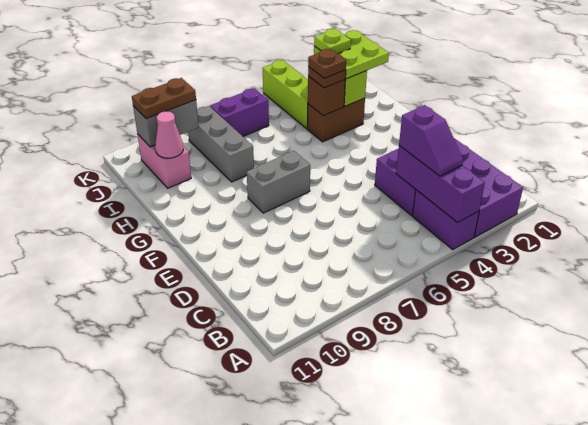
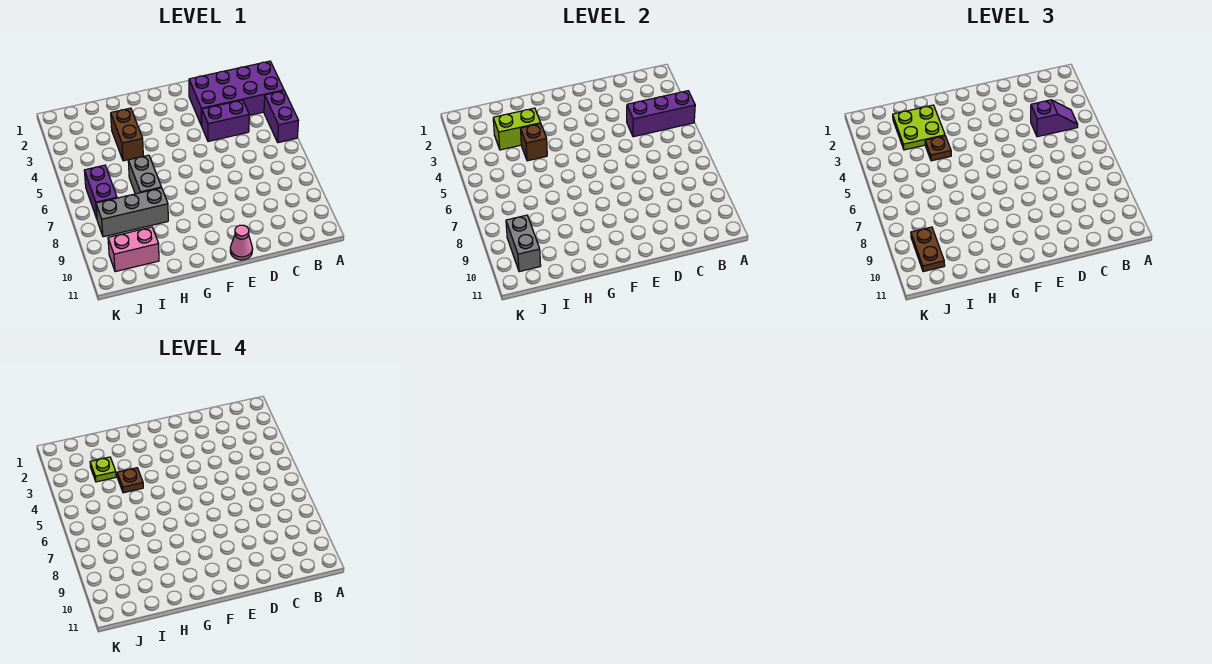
purple brick A4:B4 level 1 -> purple brick A4:A5 level 1
grey brick F7:F8 level 1 -> grey brick H6:H7 level 1
lime brick I4:K4 level 1 -> none
pink cone I10 level 2 -> pink cone E11 level 1

